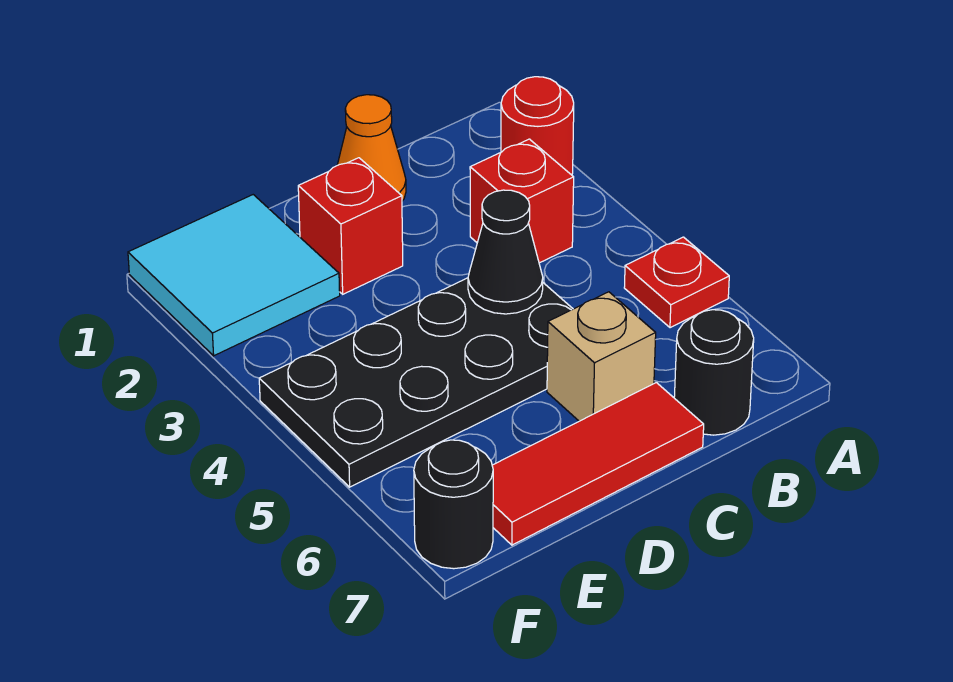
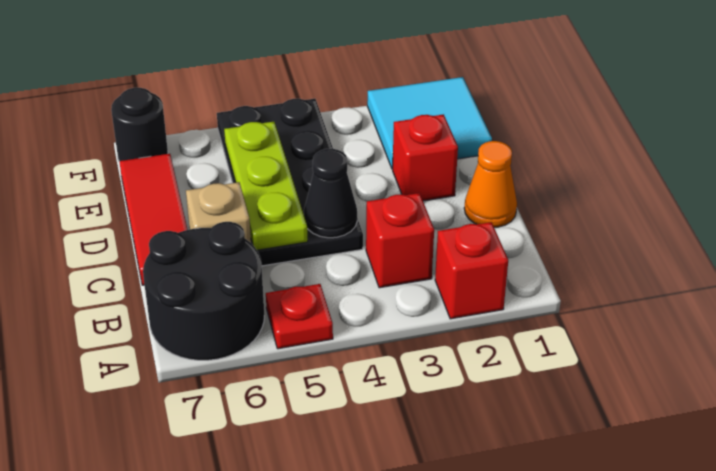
red round brick A2 level 1 -> red brick A2 level 1
black round brick B7 level 1 -> black round brick A6:B7 level 1
none -> lime plate C5:E5 level 2

